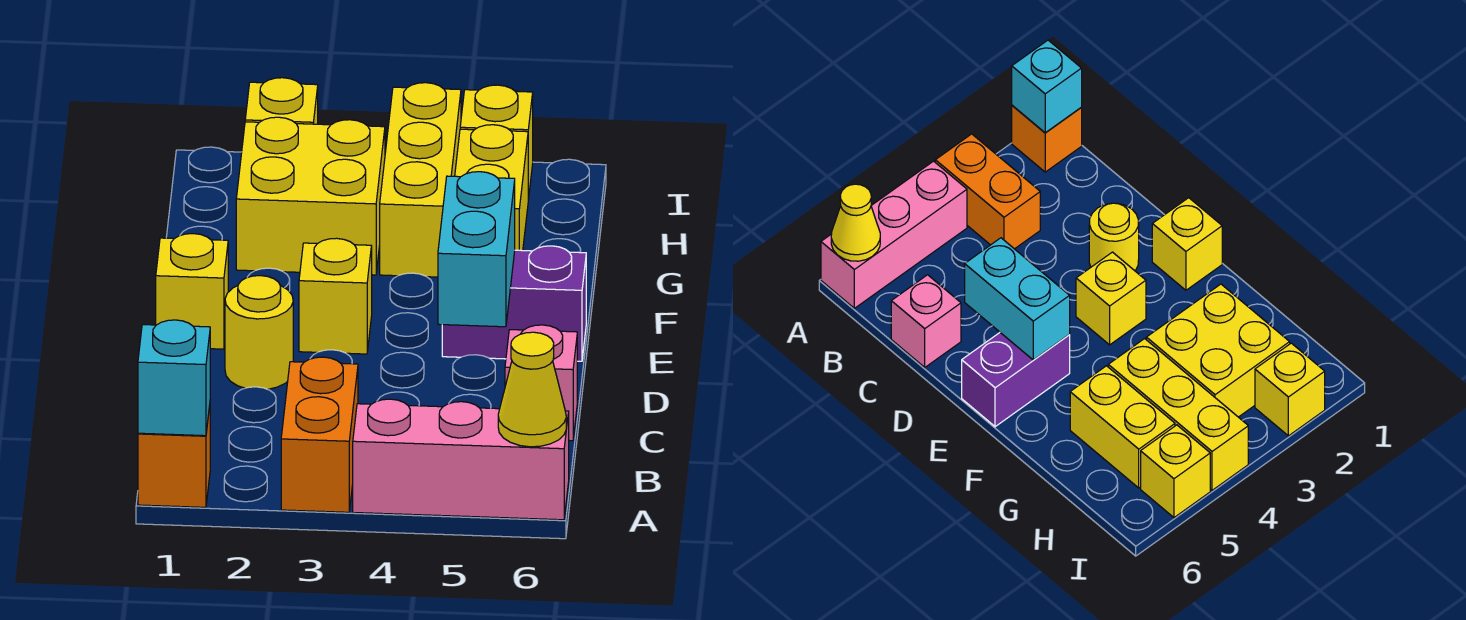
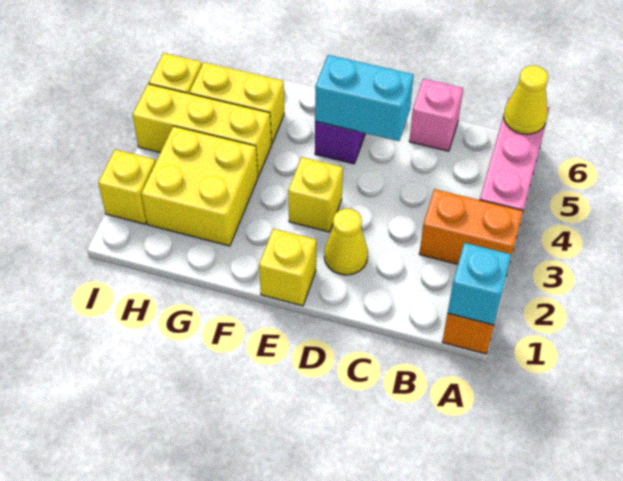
yellow round brick D2 level 1 -> yellow cone D2 level 1

